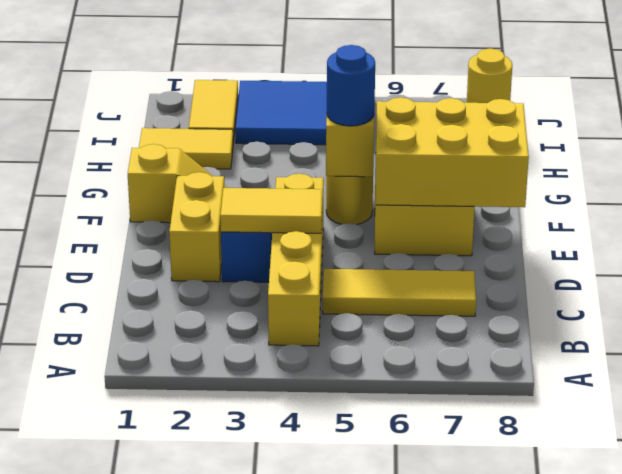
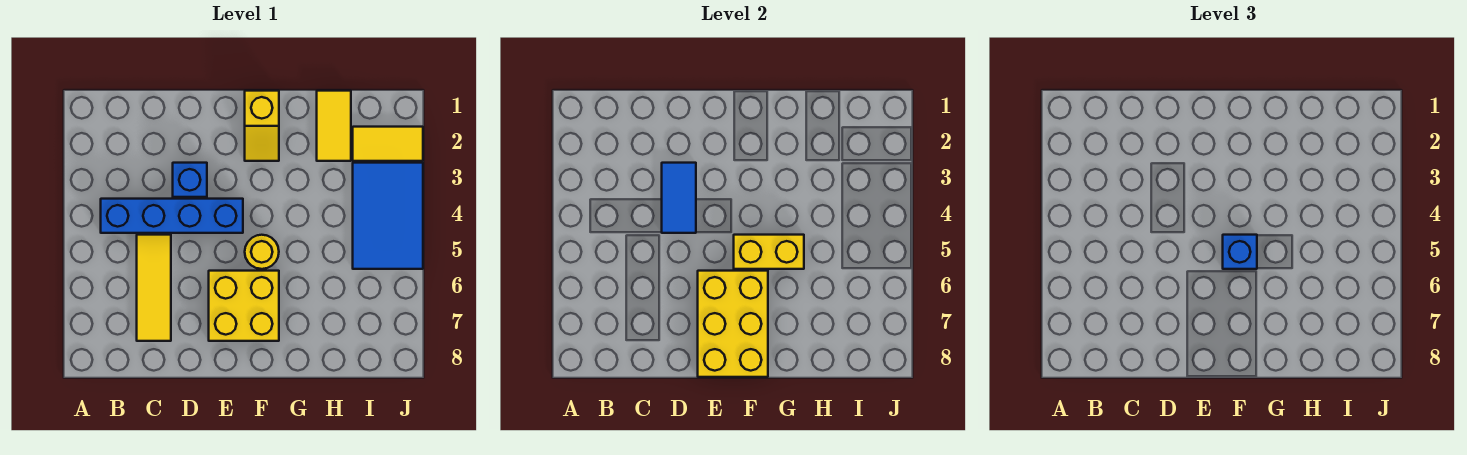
yellow brick B4:E4 level 1 -> blue brick B4:E4 level 1
yellow brick D2:E2 level 1 -> none
yellow tile D3:D4 level 2 -> blue tile D3:D4 level 2
blue round brick F5 level 3 -> blue brick F5 level 3
yellow round brick J8 level 1 -> none

